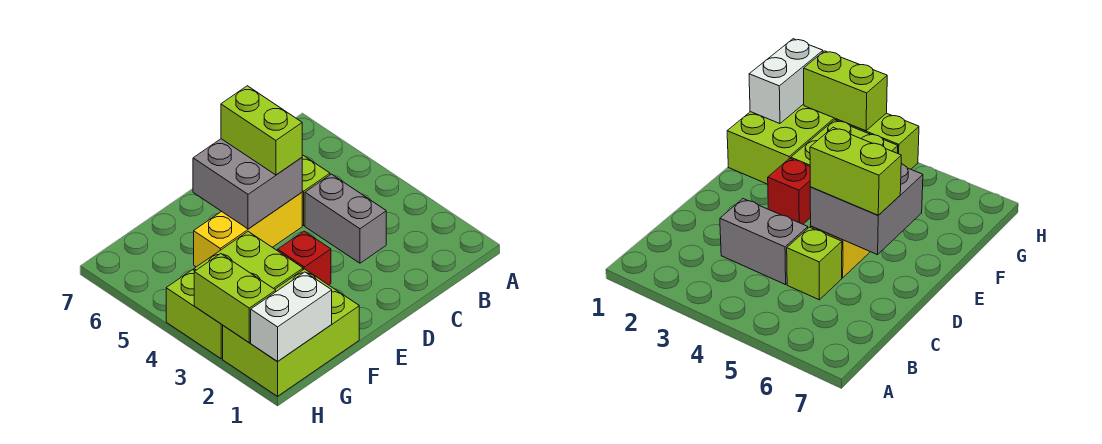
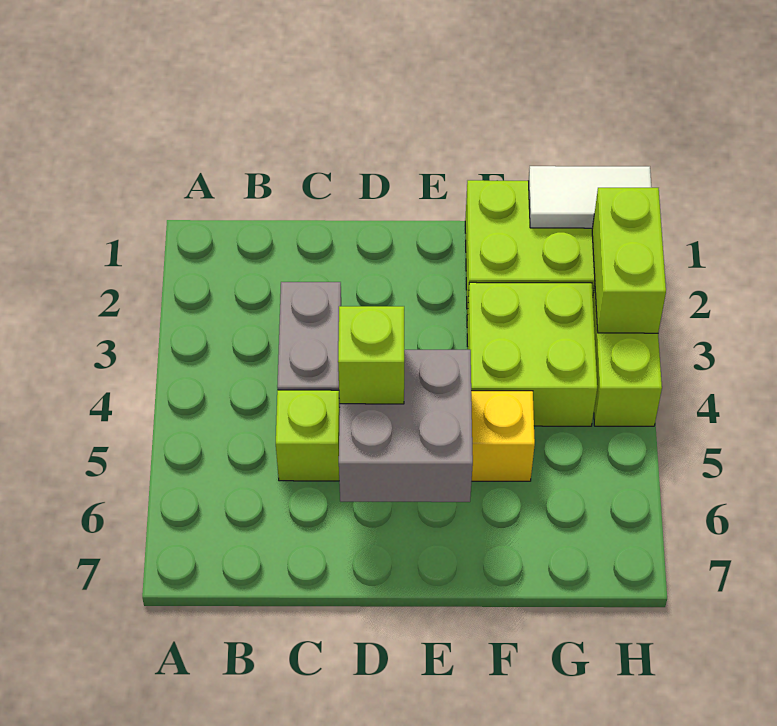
lime brick D5:D6 level 3 -> lime brick D5 level 3
red brick E3 level 1 -> none
white brick G1:H1 level 2 -> white tile G1:H1 level 2

